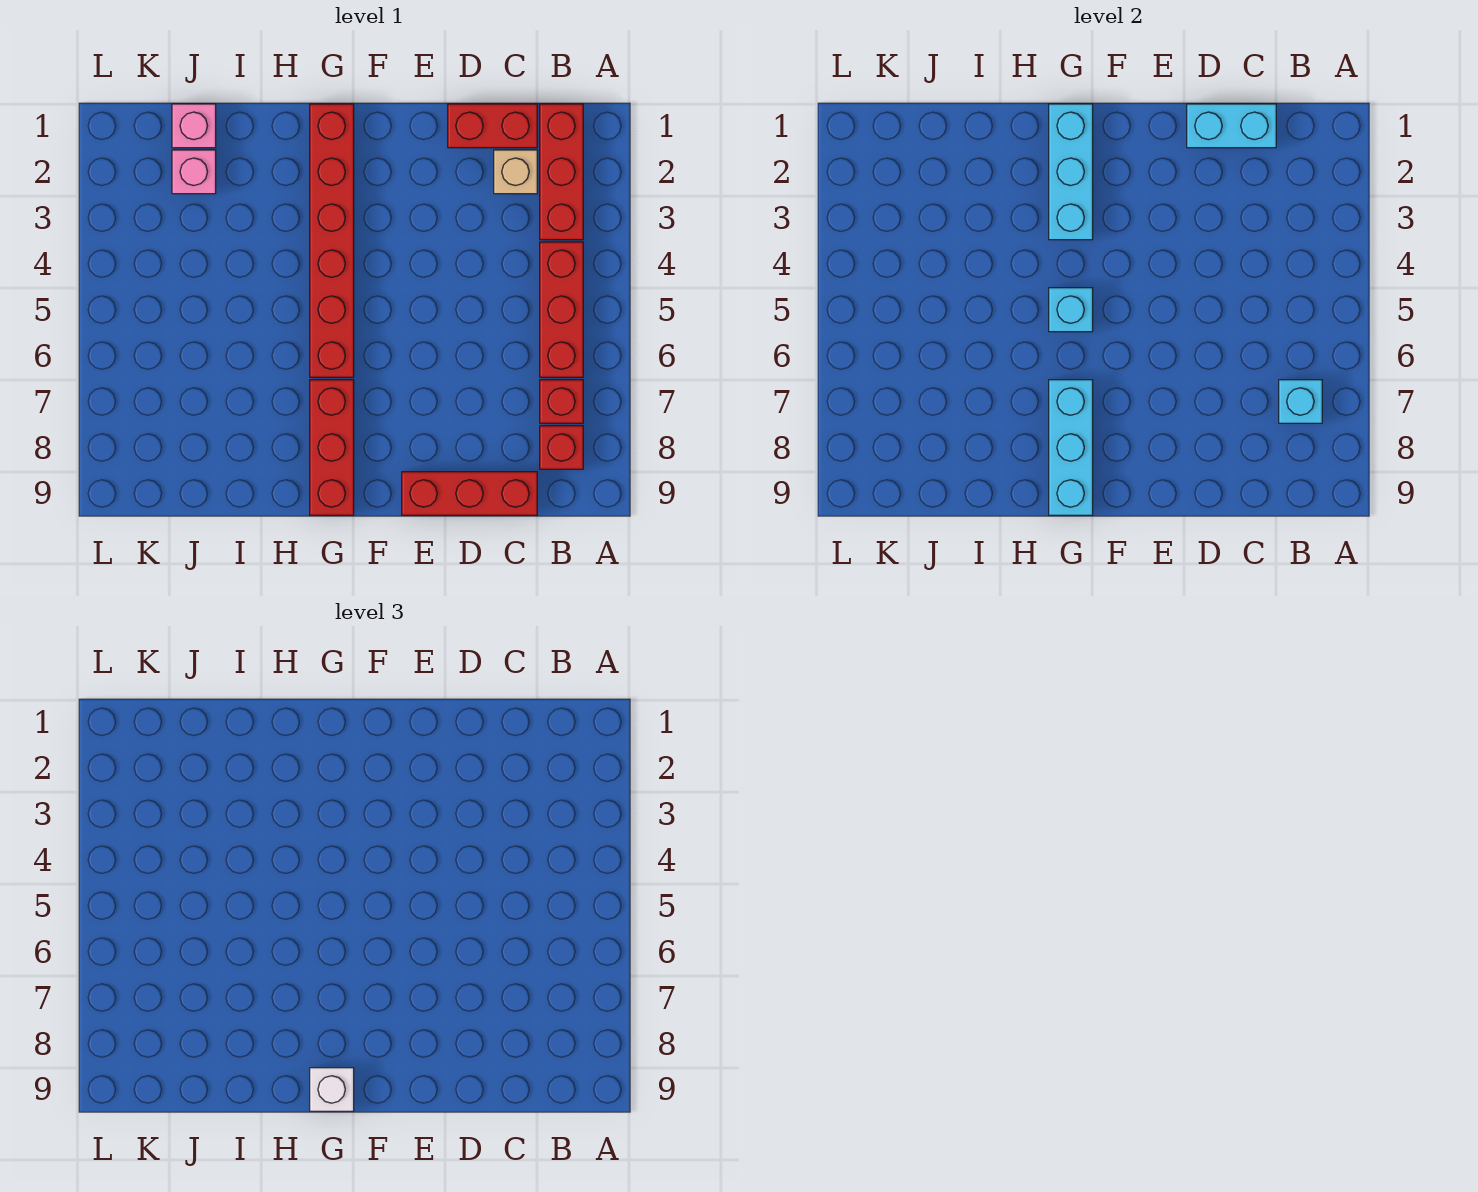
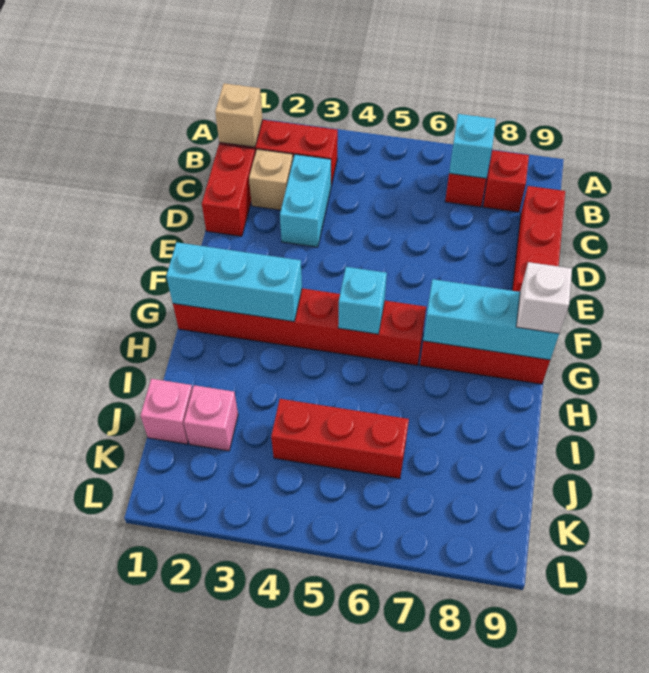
none -> tan brick B1 level 2
red brick B4:B6 level 1 -> red brick J4:J6 level 1
cyan brick C1:D1 level 2 -> cyan brick C3:D3 level 1

